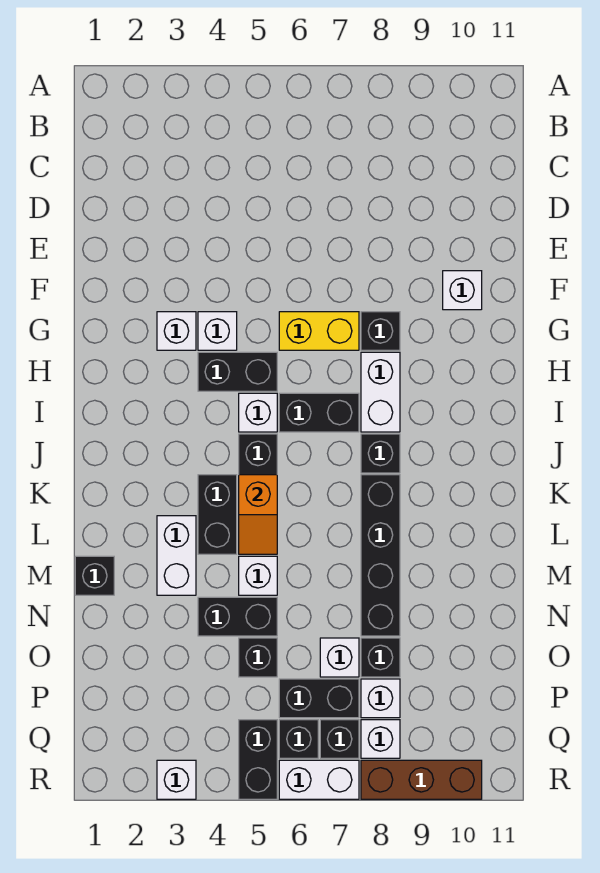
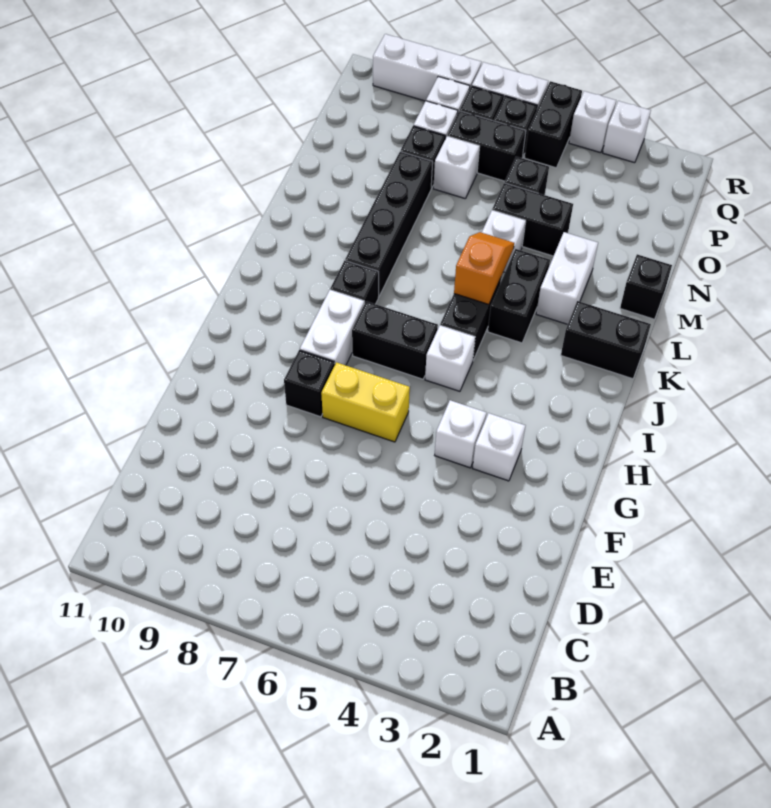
white brick F10 level 1 -> white brick R4 level 1
black brick H4:H5 level 1 -> black brick K1:K2 level 1
brown brick R8:R10 level 1 -> white brick R8:R10 level 1

